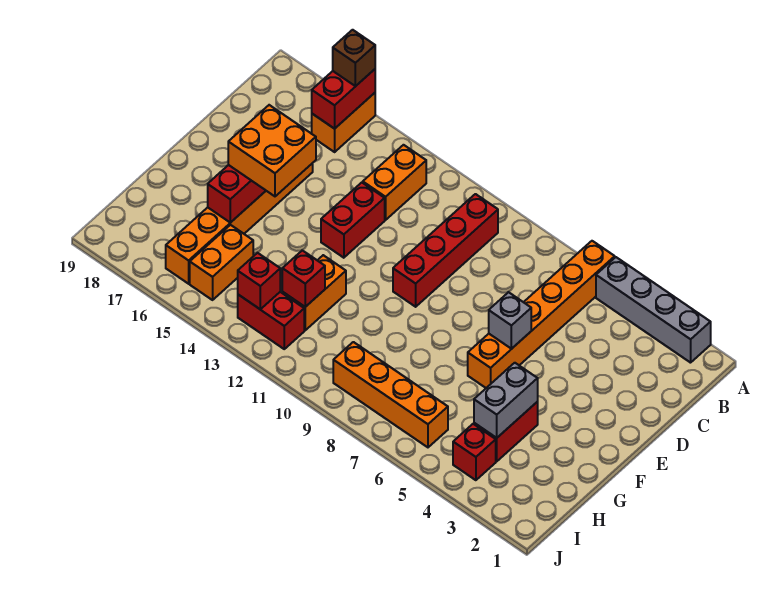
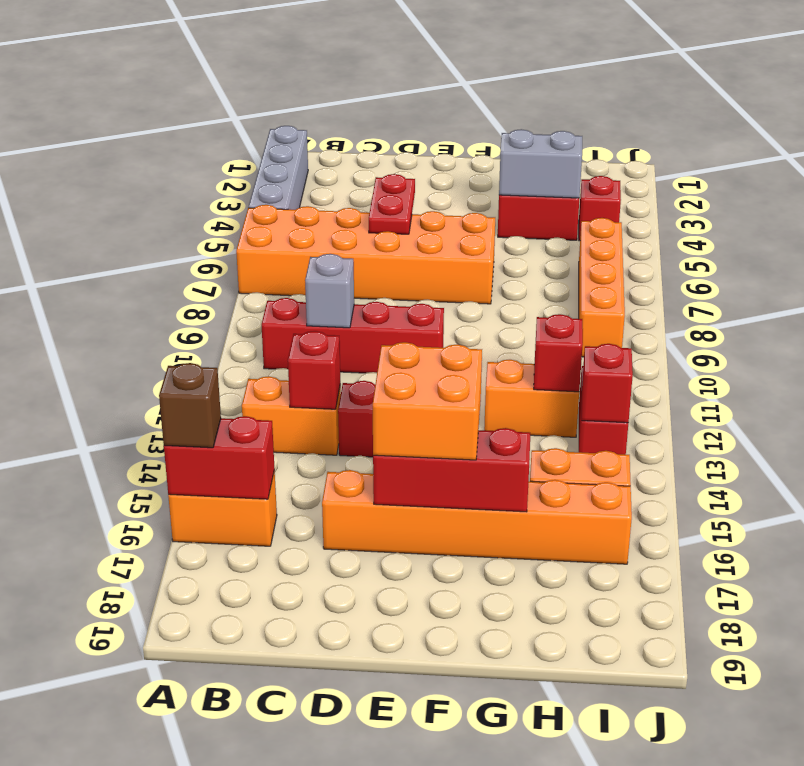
orange brick A6:F6 level 1 -> orange brick A6:F7 level 1
none -> red brick C13 level 2
none -> red plate D5:D6 level 2
grey brick E6 level 2 -> grey brick C10 level 2

